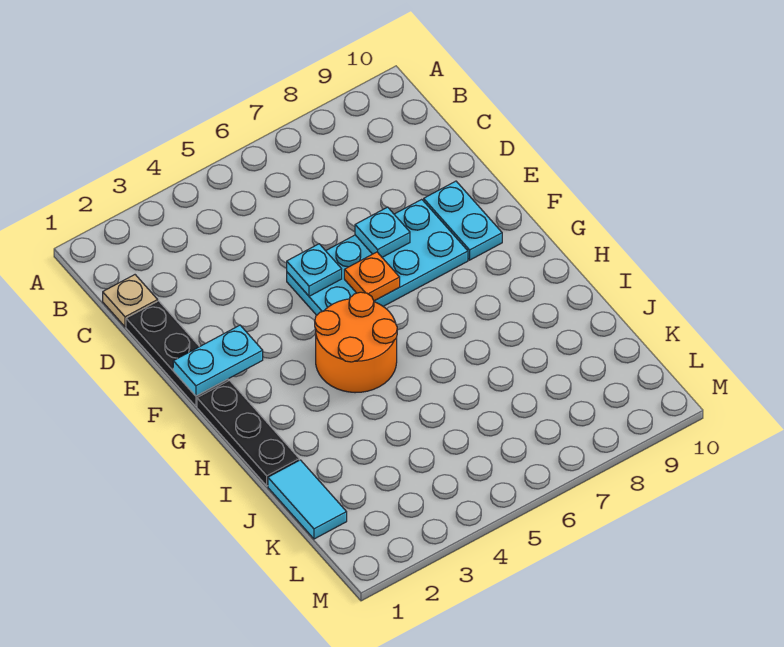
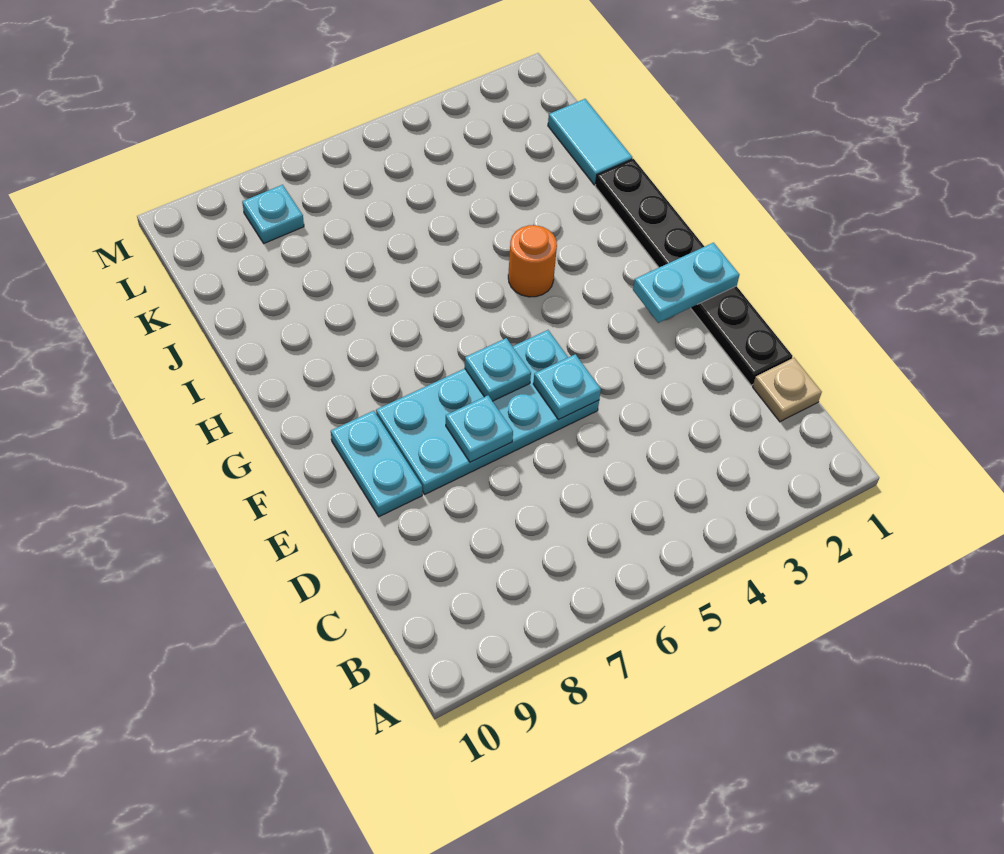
orange plate F6 level 2 -> cyan plate F6 level 2
orange round brick G4:H5 level 1 -> orange round brick H4 level 1
none -> cyan plate L8 level 1

